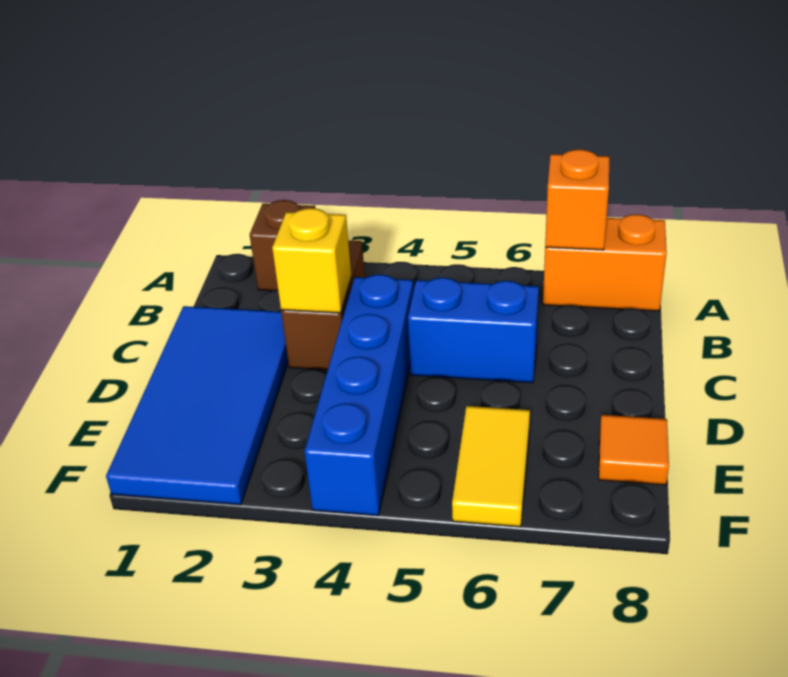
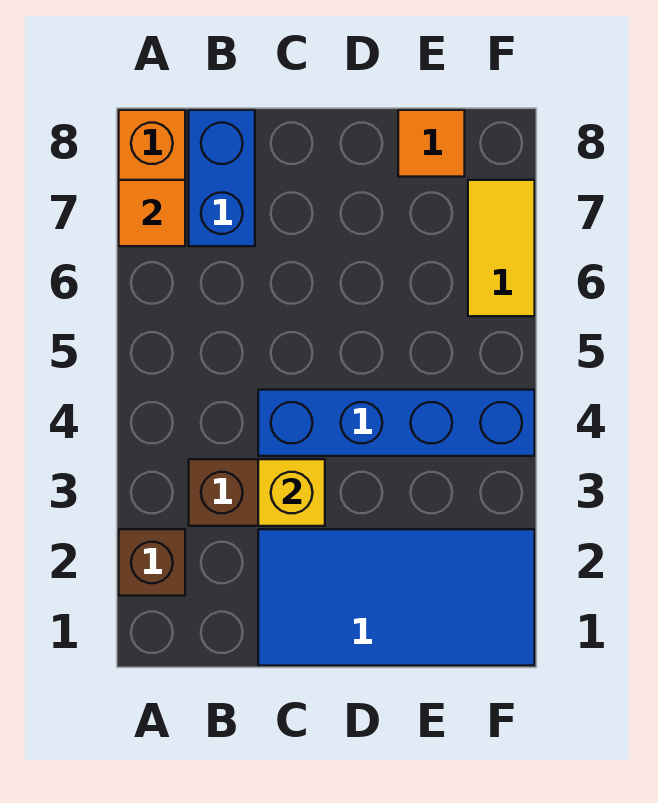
orange brick A7 level 2 -> orange tile A7 level 2
blue brick C5:C6 level 1 -> blue brick B7:B8 level 1
yellow tile E6:F6 level 1 -> yellow tile F6:F7 level 1

